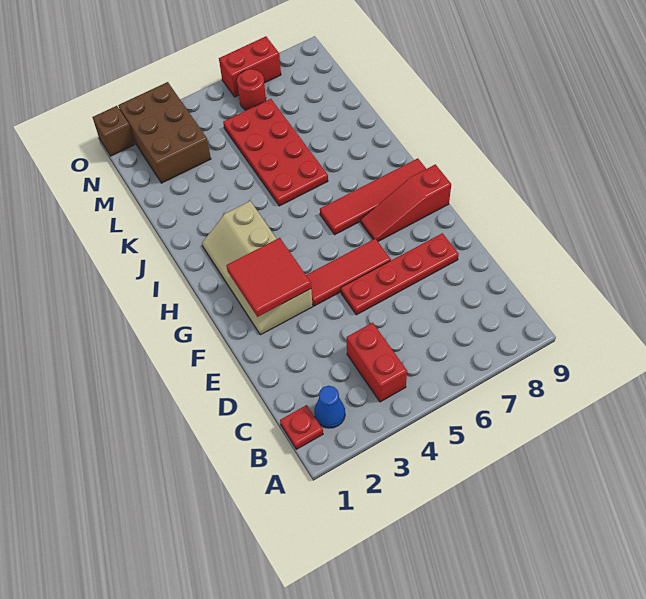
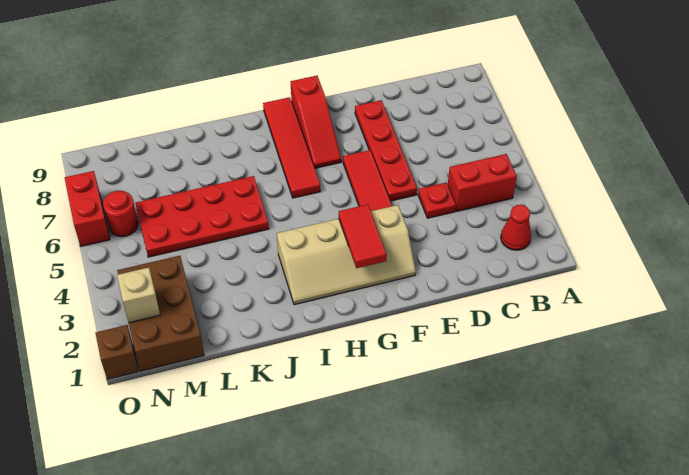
red plate B1 level 1 -> red plate D4 level 1
blue cone B2 level 1 -> red cone B2 level 1
red tile F2:G3 level 2 -> red tile G2:G3 level 2
brown brick M2:O3 level 1 -> brown brick M1:N3 level 1
none -> tan brick N2 level 2

